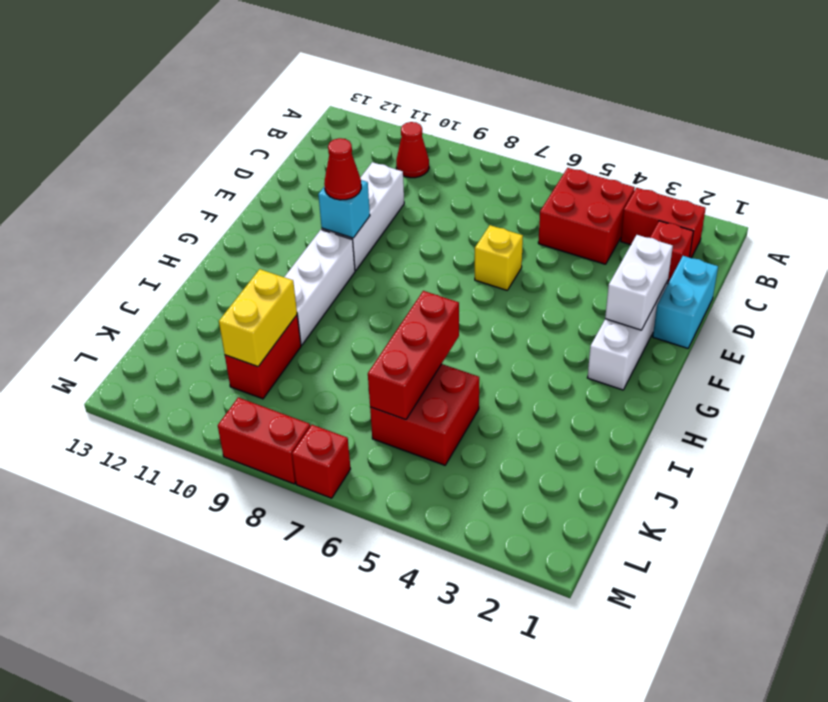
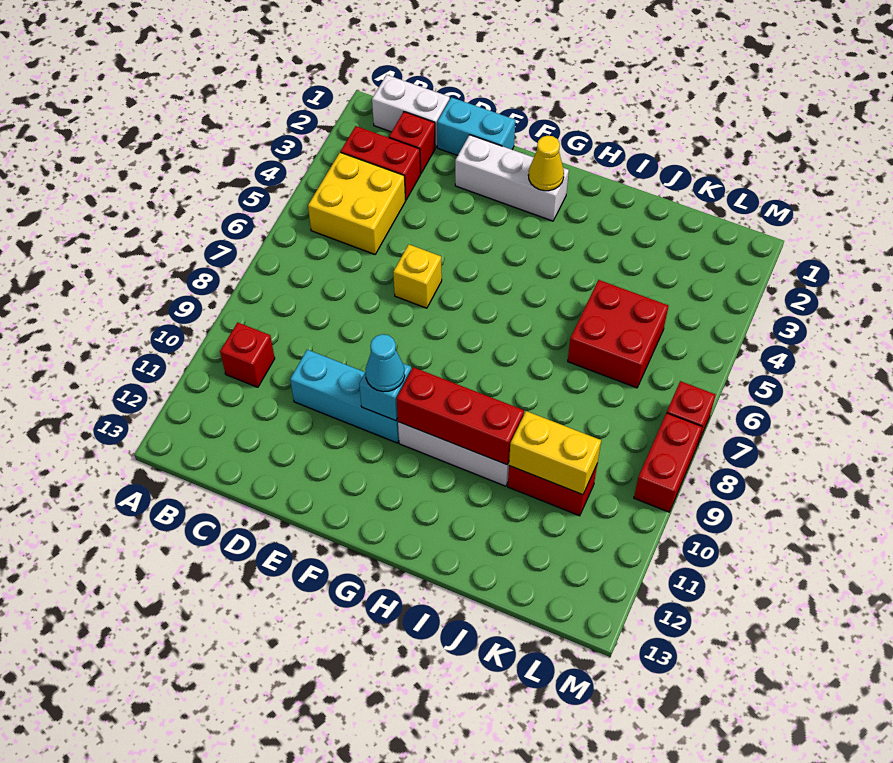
red brick B2:B3 level 1 -> red brick B3:C3 level 1
red brick B4:C5 level 1 -> yellow brick B4:C5 level 1
red cone B10 level 1 -> red brick B10 level 1
white brick D10:F10 level 1 -> cyan brick D10:F10 level 1
white brick E2:F2 level 2 -> white brick B1:C1 level 1
red cone F10 level 3 -> cyan cone F10 level 3
none -> yellow cone G2 level 2
red brick I6:K6 level 2 -> red brick G10:I10 level 2

